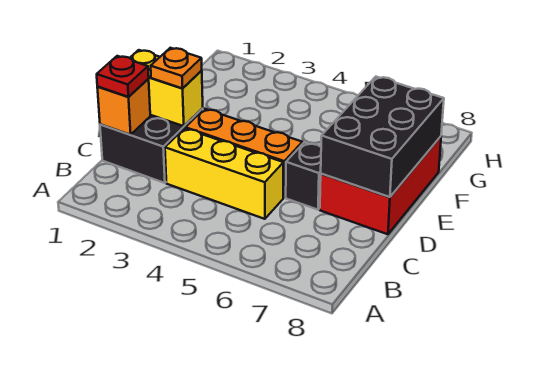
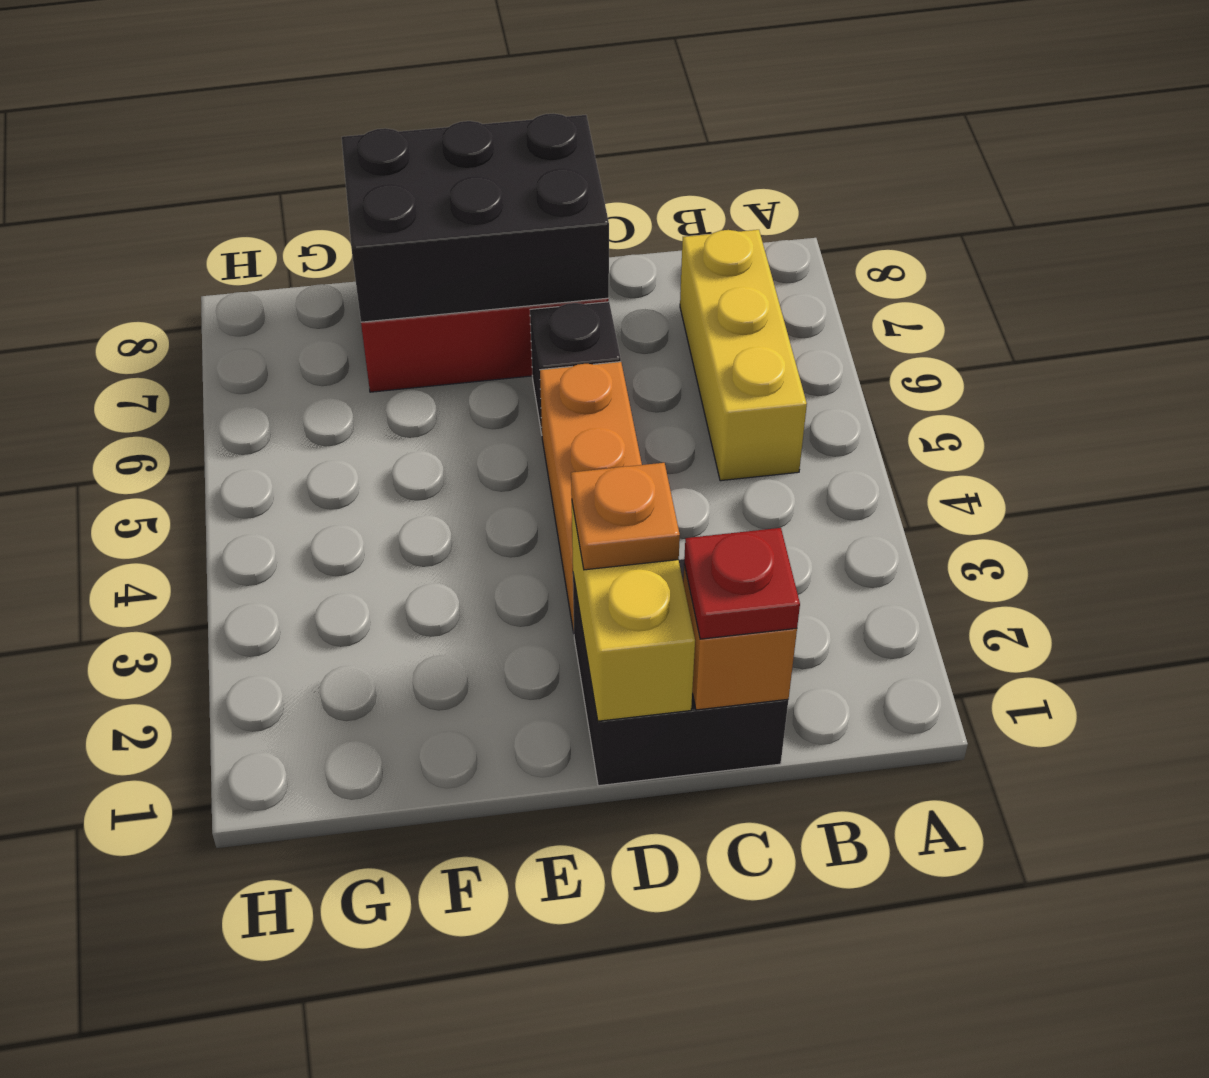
yellow brick C3:C5 level 1 -> yellow brick B5:B7 level 1

